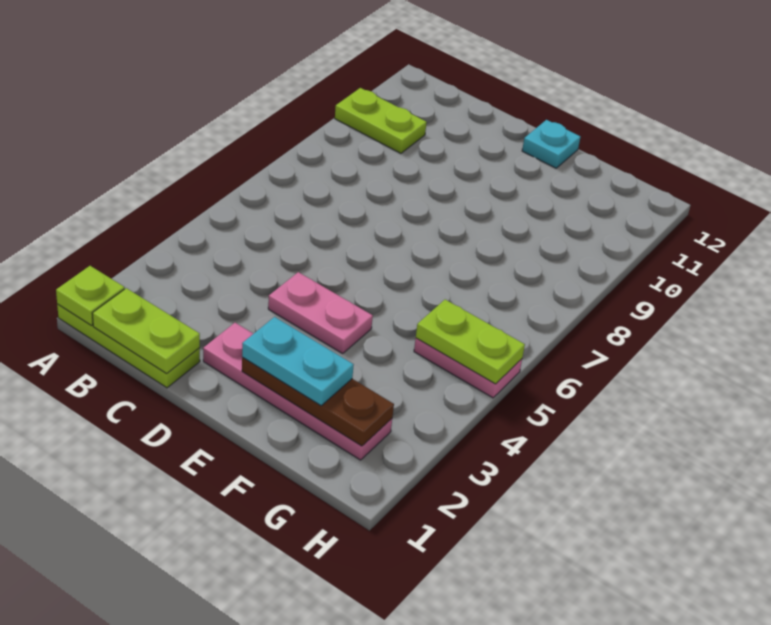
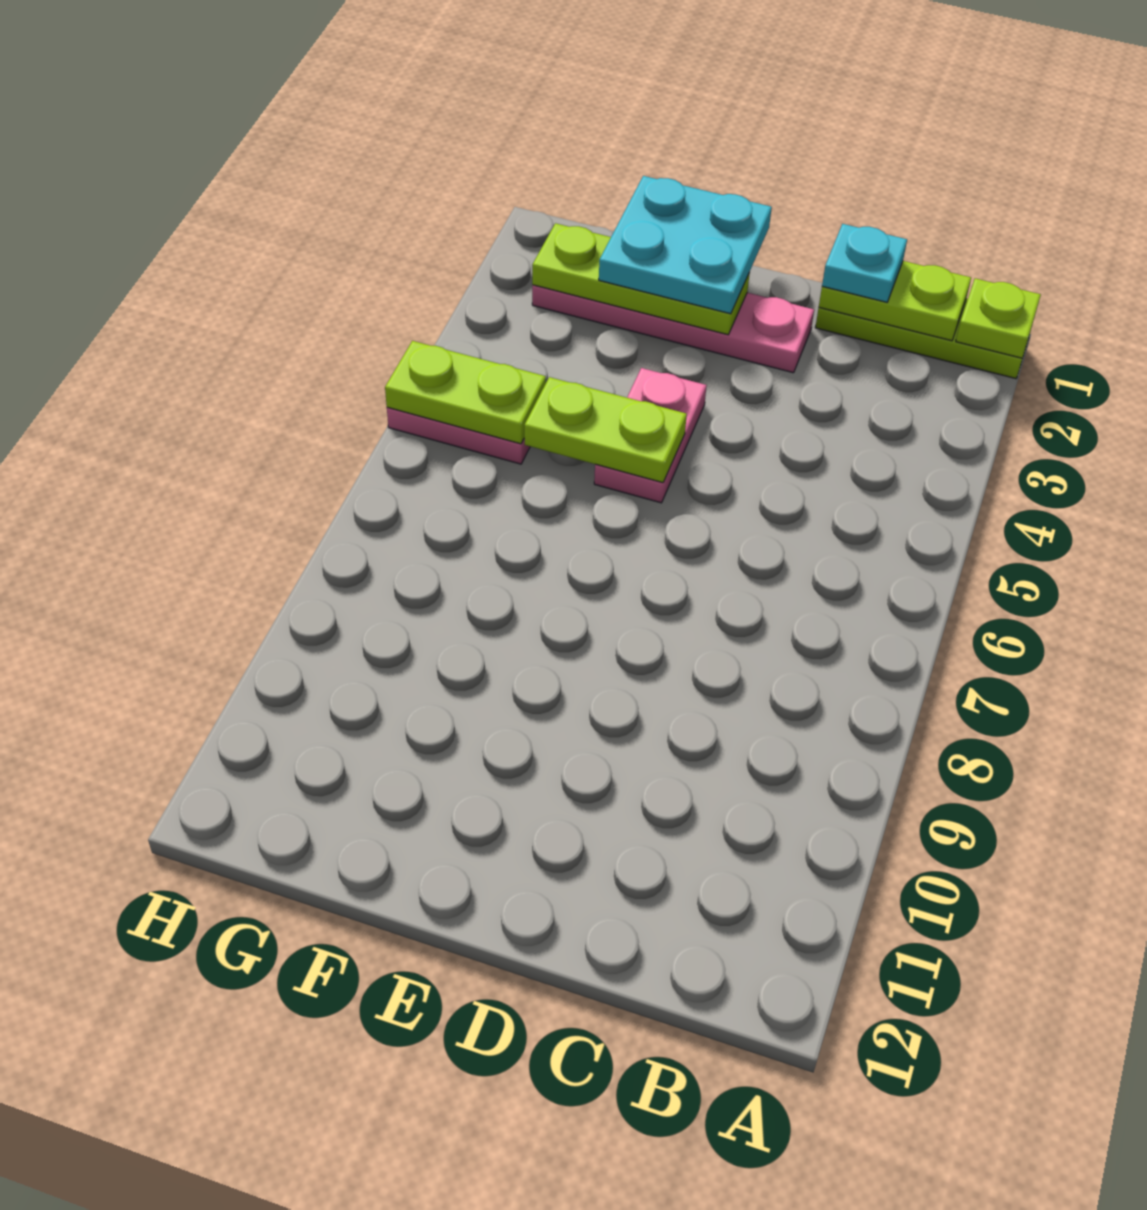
lime plate A10:B10 level 1 -> lime plate E5:F5 level 2
pink plate D4:E4 level 1 -> pink plate E4:E5 level 1
brown plate E2:G2 level 2 -> lime plate E2:G2 level 2
cyan plate E2:F2 level 3 -> cyan plate E1:F2 level 3
cyan plate E12 level 1 -> cyan plate C1 level 3

